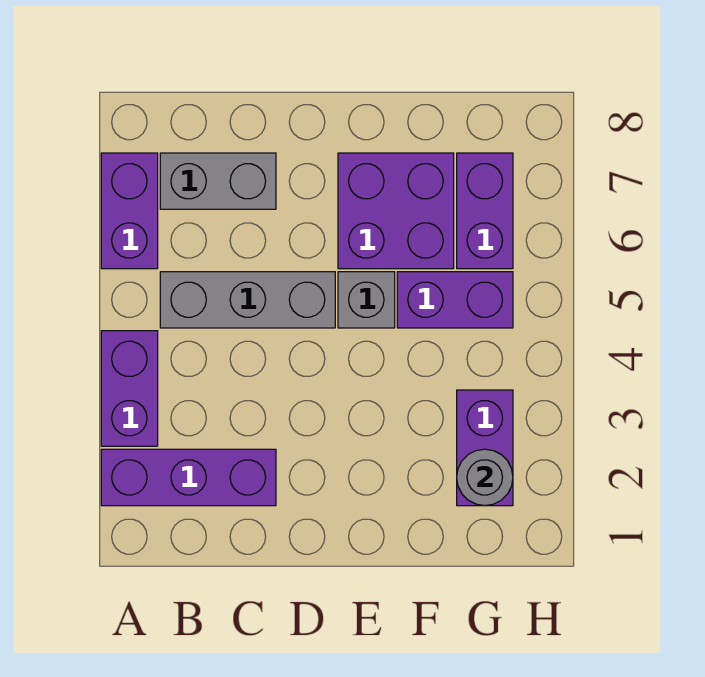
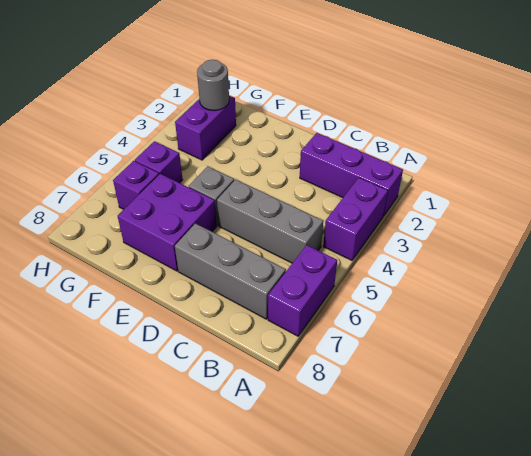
grey brick B7:C7 level 1 -> grey brick B7:D7 level 1
purple brick F5:G5 level 1 -> purple brick G5 level 1
purple brick G6:G7 level 1 -> purple brick G6 level 1

